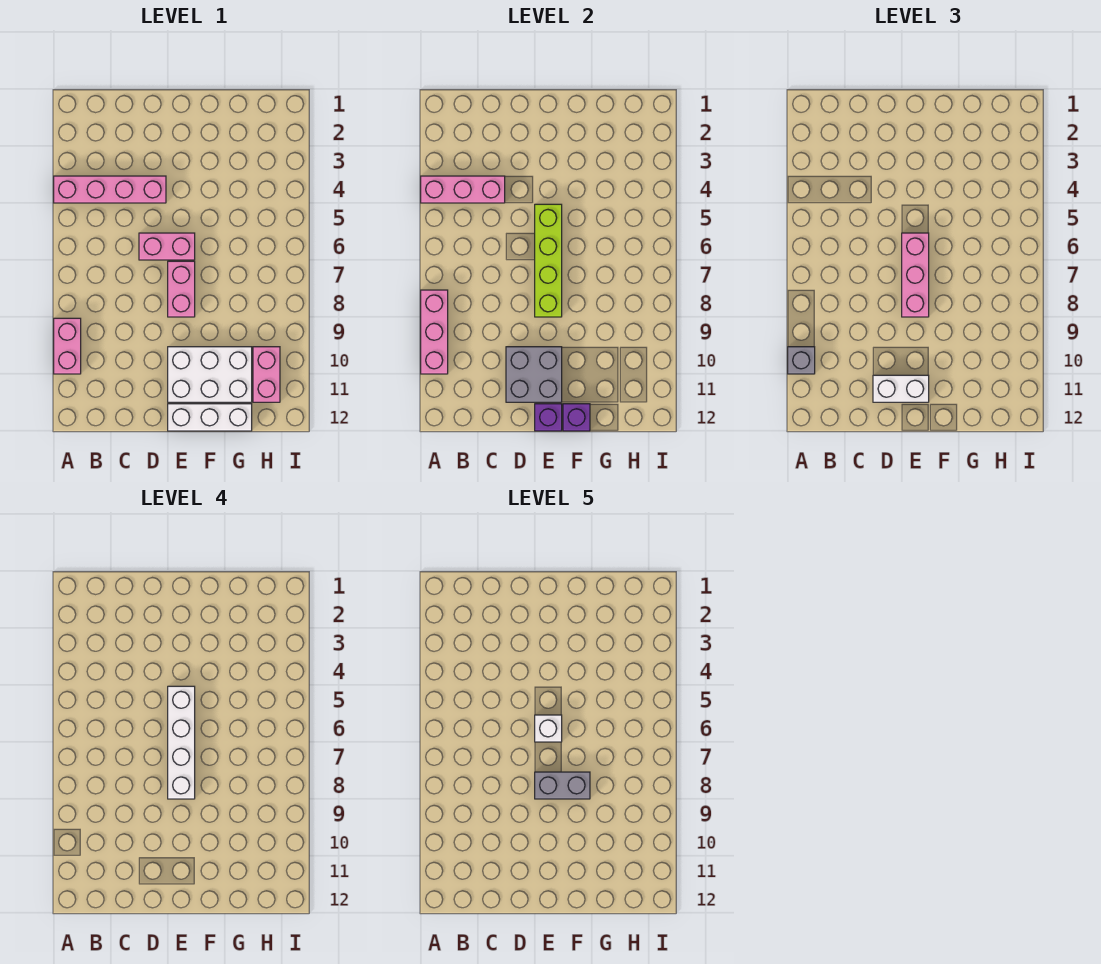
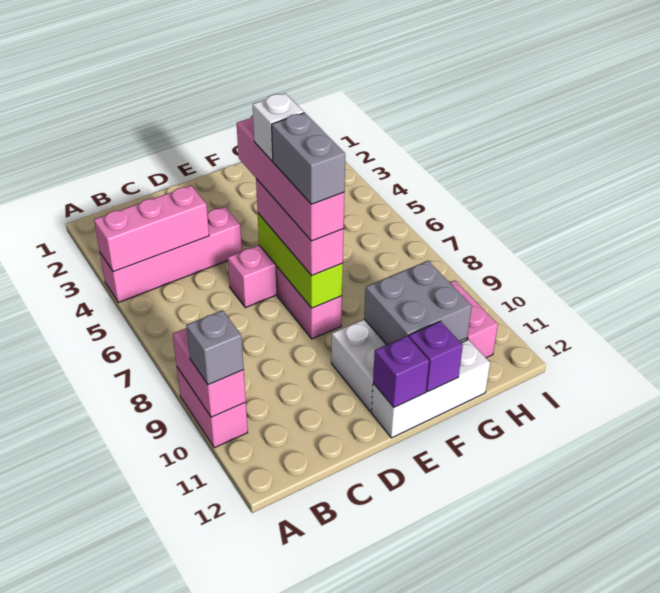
pink brick A8:A10 level 2 -> pink brick A9:A10 level 2
grey brick D10:E11 level 2 -> grey brick F10:G11 level 2
white brick D11:E11 level 3 -> none
lime brick E5:E8 level 2 -> lime brick E6:E8 level 2
white brick E5:E8 level 4 -> pink brick E5:E8 level 4
grey brick E8:F8 level 5 -> grey brick E7:E8 level 5

